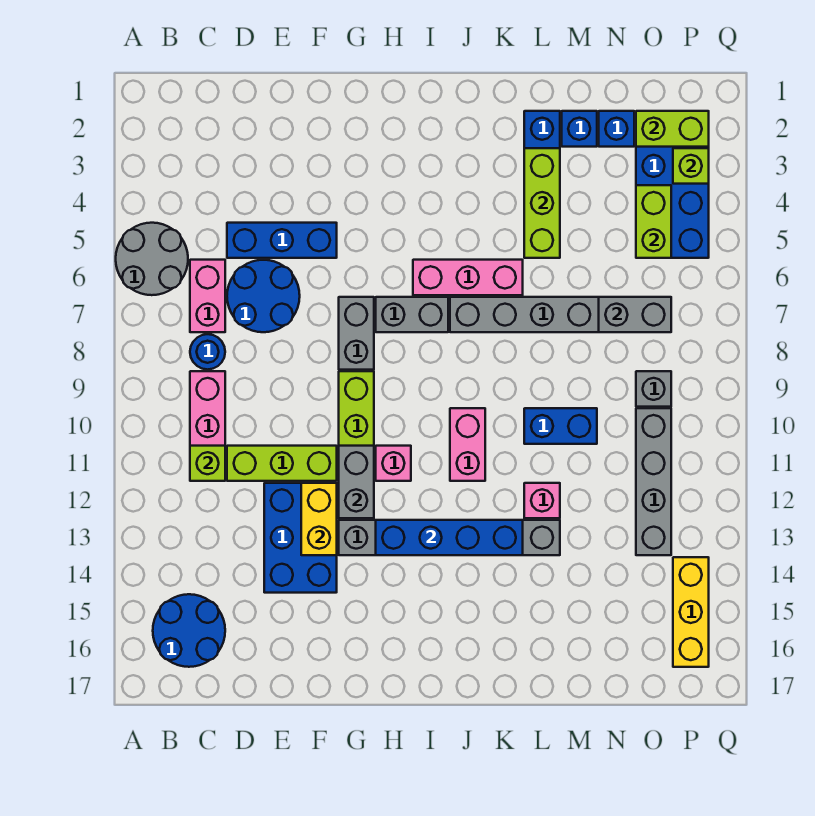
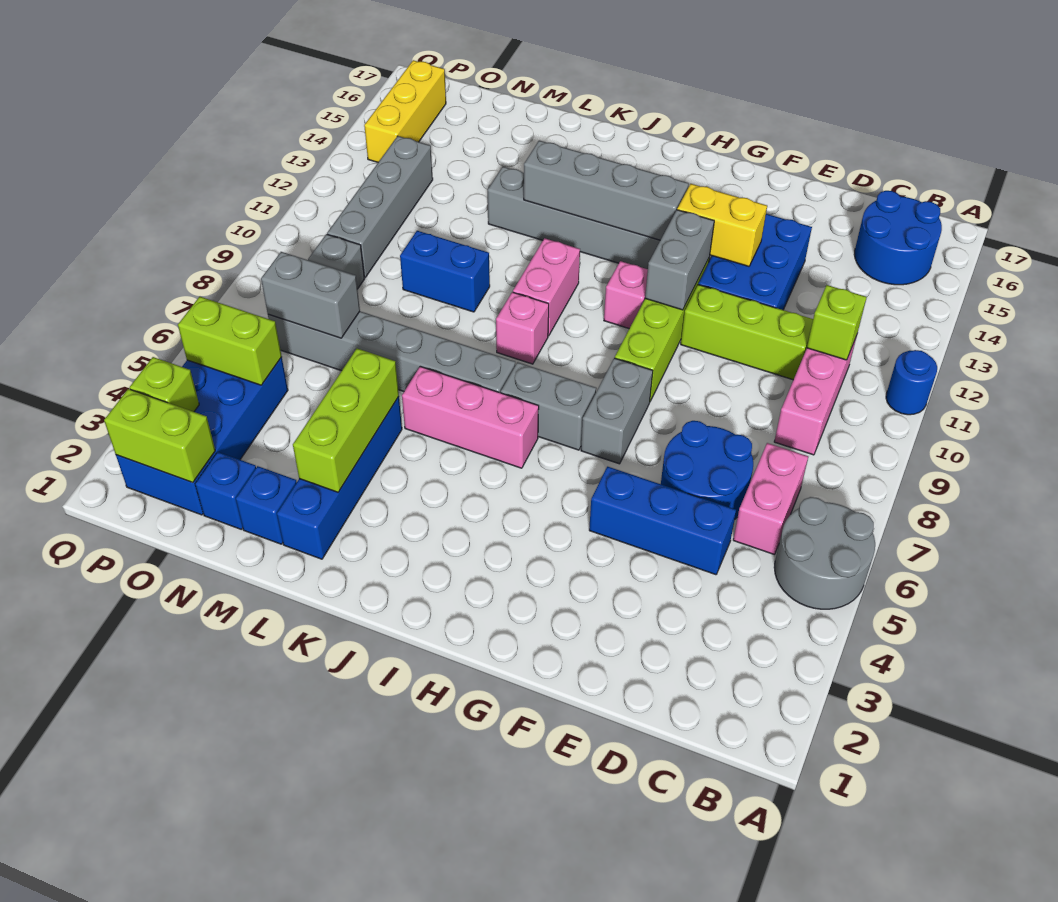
blue round brick C8 level 1 -> blue round brick A11 level 1
yellow brick F12:F13 level 2 -> yellow brick F13:G13 level 2
blue brick H13:K13 level 2 -> grey brick H13:K13 level 2
pink brick L12 level 1 -> pink brick J9 level 1
lime brick O4:O5 level 2 -> lime brick O5:P5 level 2

